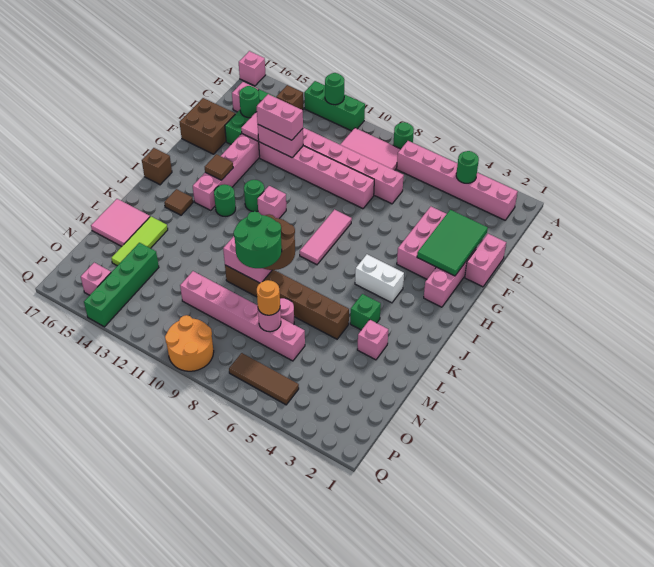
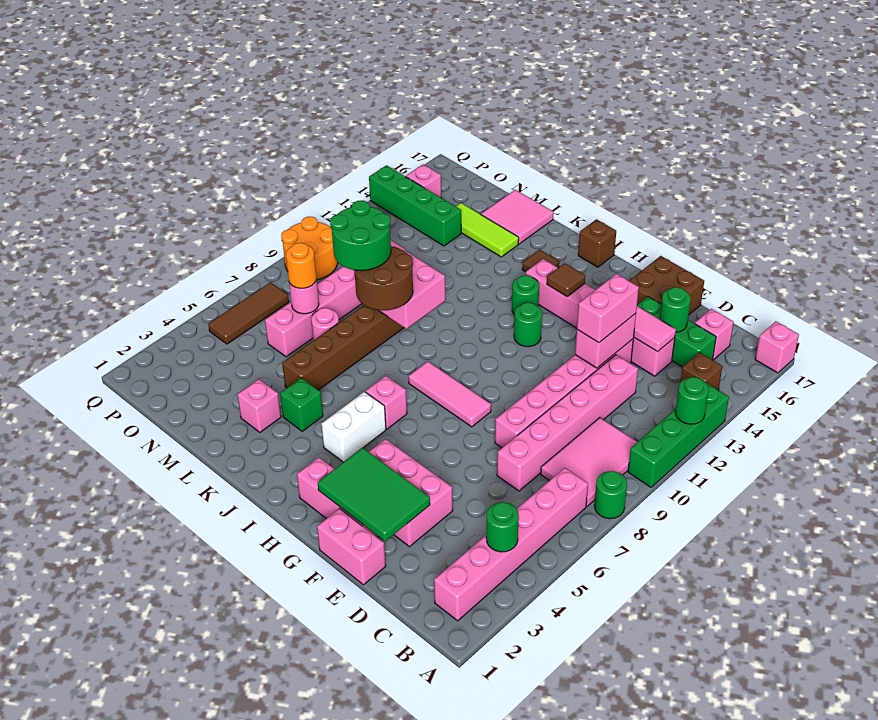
green brick A11:A13 level 1 -> green brick A10:A13 level 1
pink brick H11 level 1 -> pink brick I6 level 1

